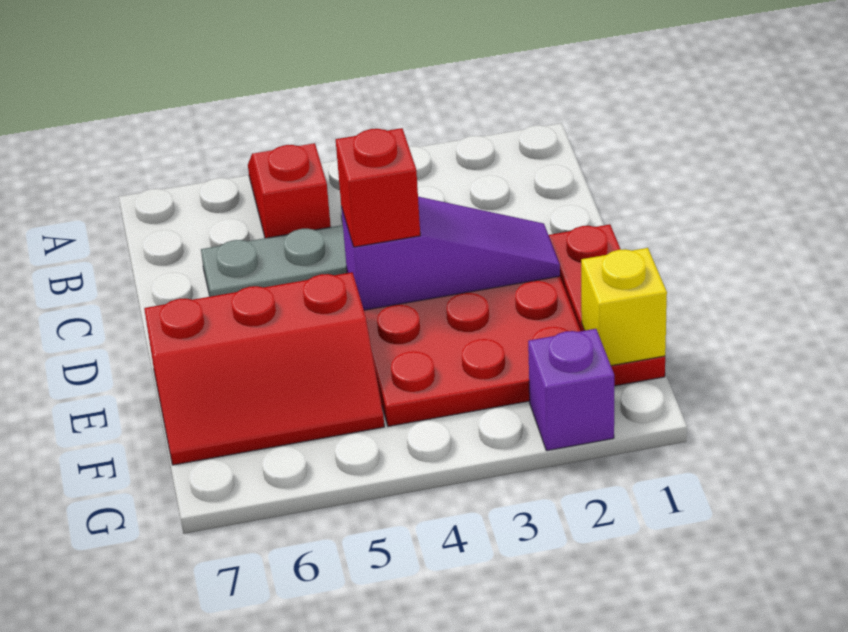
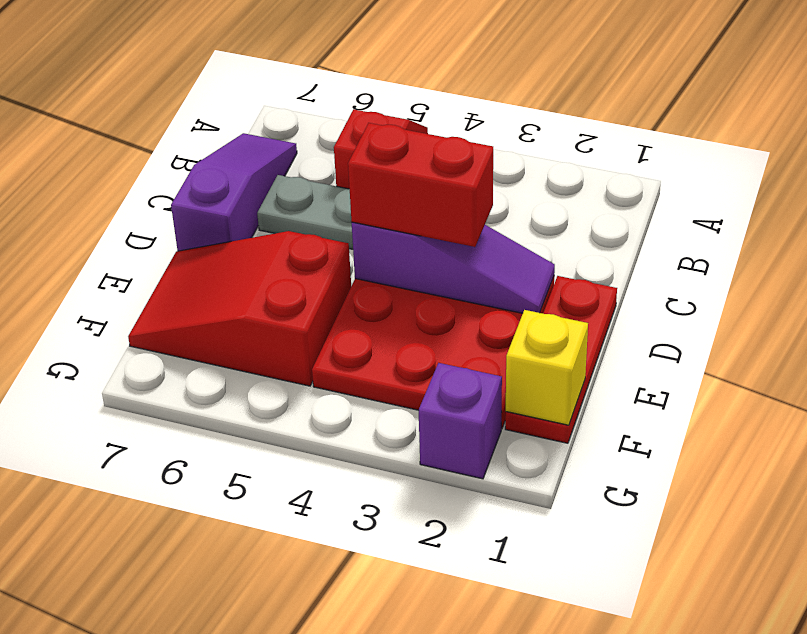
none -> purple slope B7:D7 level 1 top D
red brick D4 level 3 -> red brick D3:D4 level 3
red slope E5:F7 level 1 top E -> red slope E5:F7 level 1 top 5

